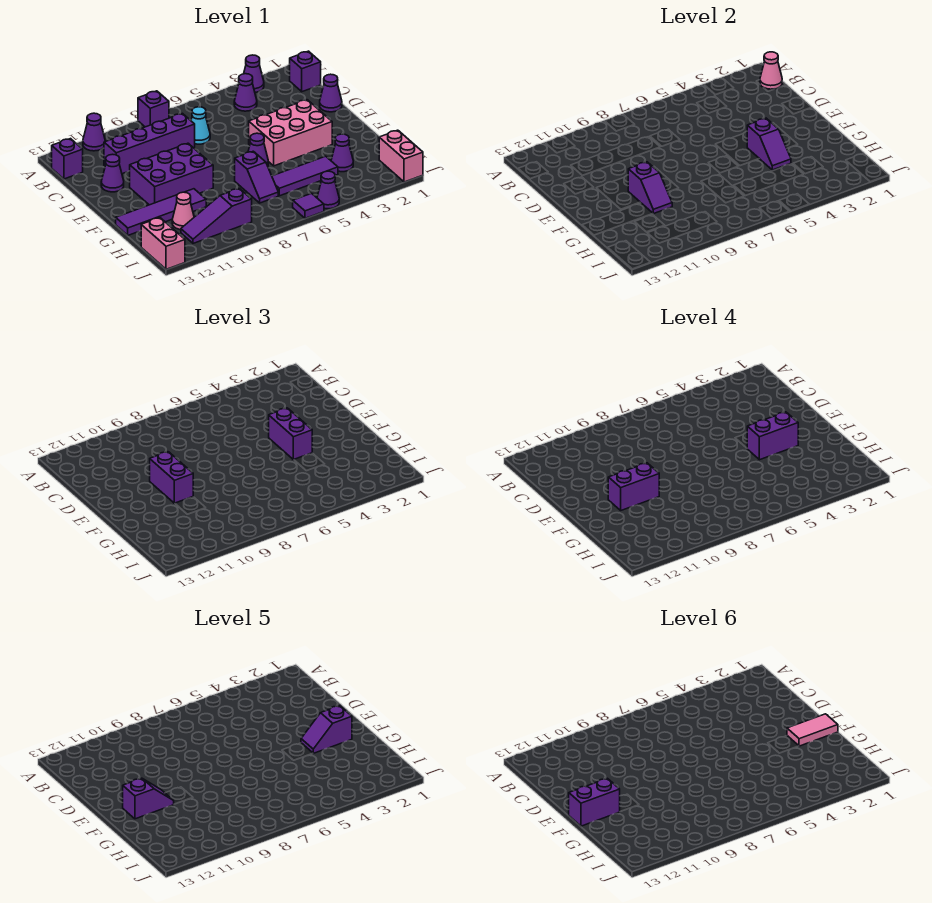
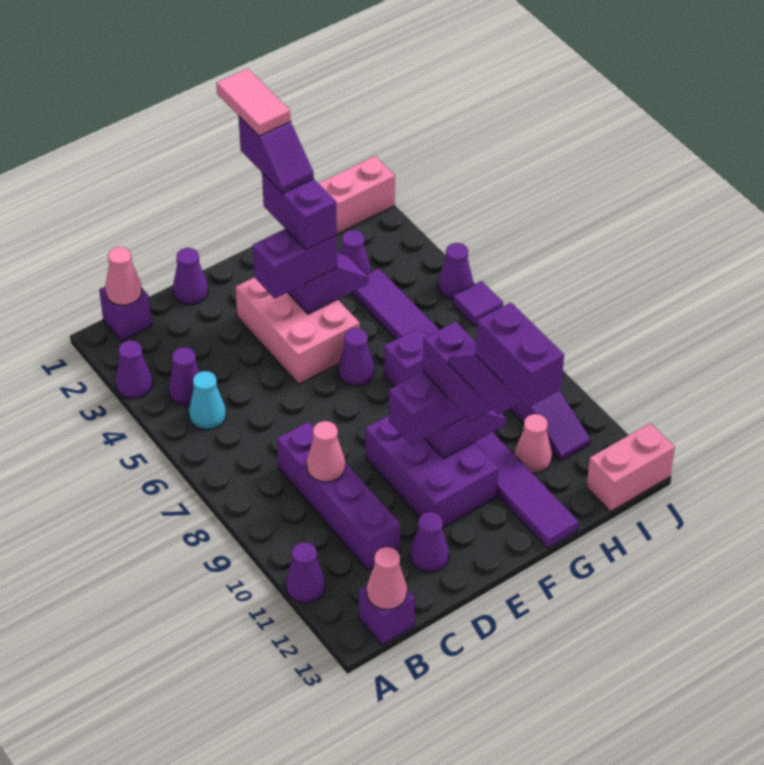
purple brick A8 level 1 -> none
none -> pink cone B13 level 2
cyan cone C7 level 1 -> cyan cone B5 level 1
none -> pink cone C9 level 2

